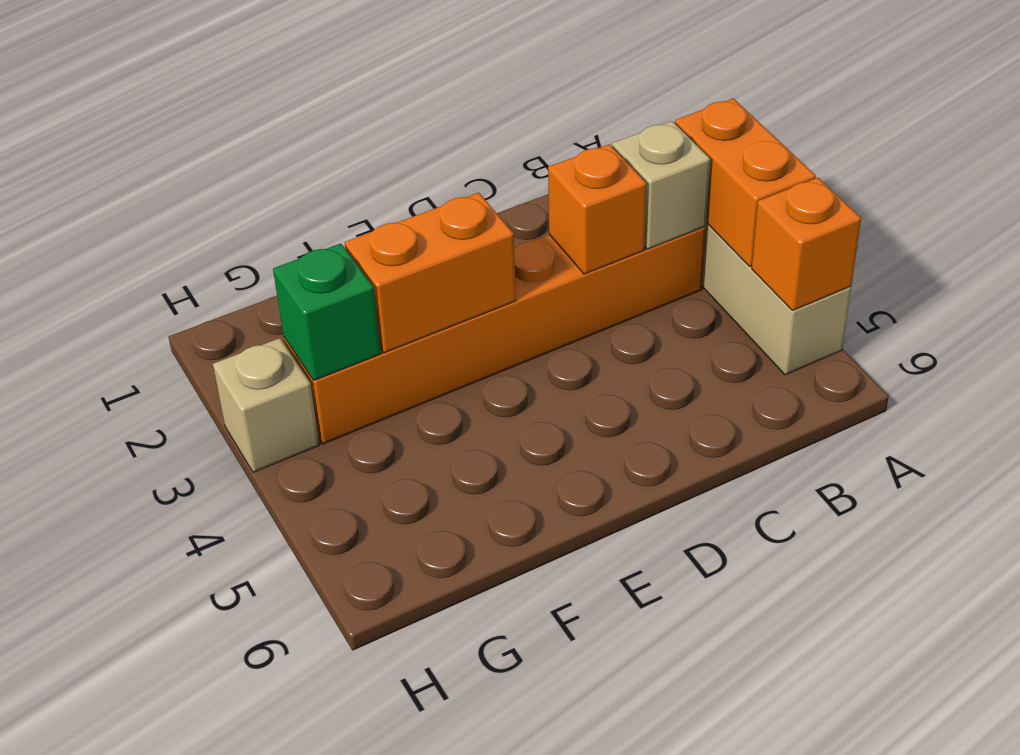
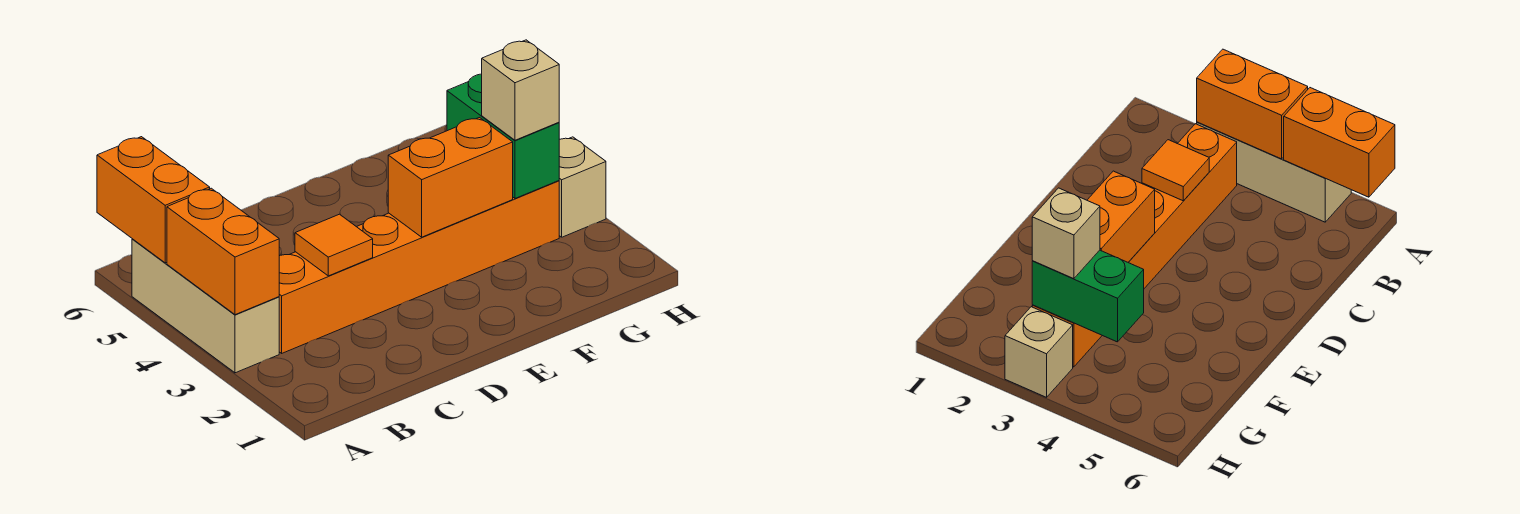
orange brick A5 level 2 -> orange brick A5:A6 level 2
tan brick B3 level 2 -> tan brick G3 level 3
orange brick C3 level 2 -> orange tile C3 level 2
green brick G3 level 2 -> green brick G3:G4 level 2

